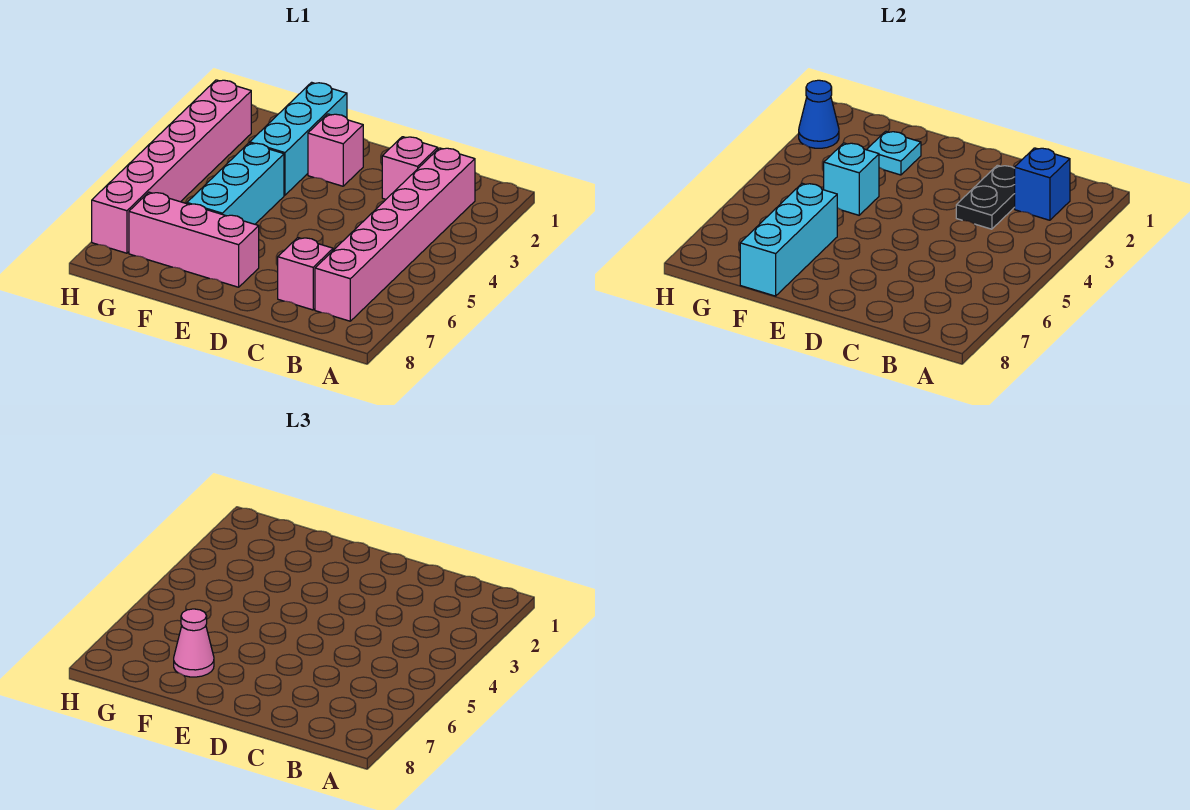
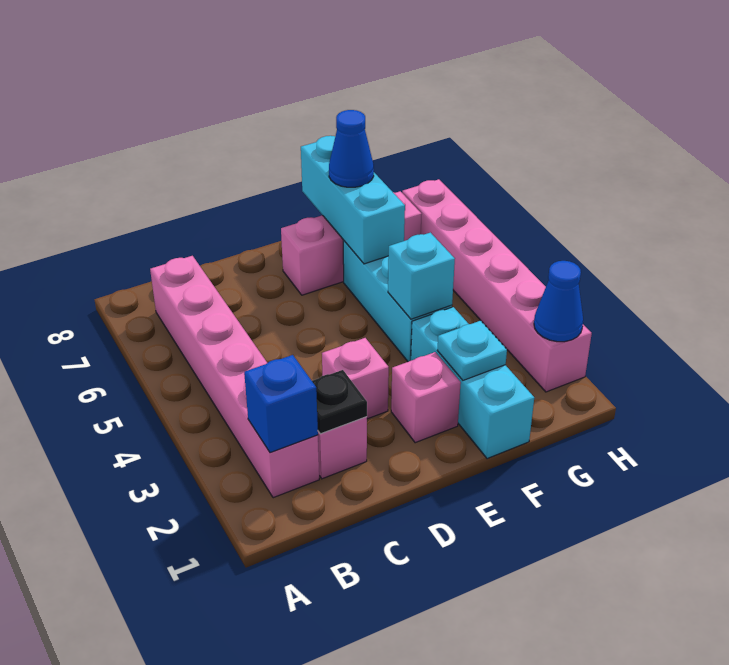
black plate C2:C3 level 2 -> black plate C2 level 2
pink brick C7 level 1 -> pink brick D3 level 1
pink cone F7 level 3 -> blue cone F7 level 3

